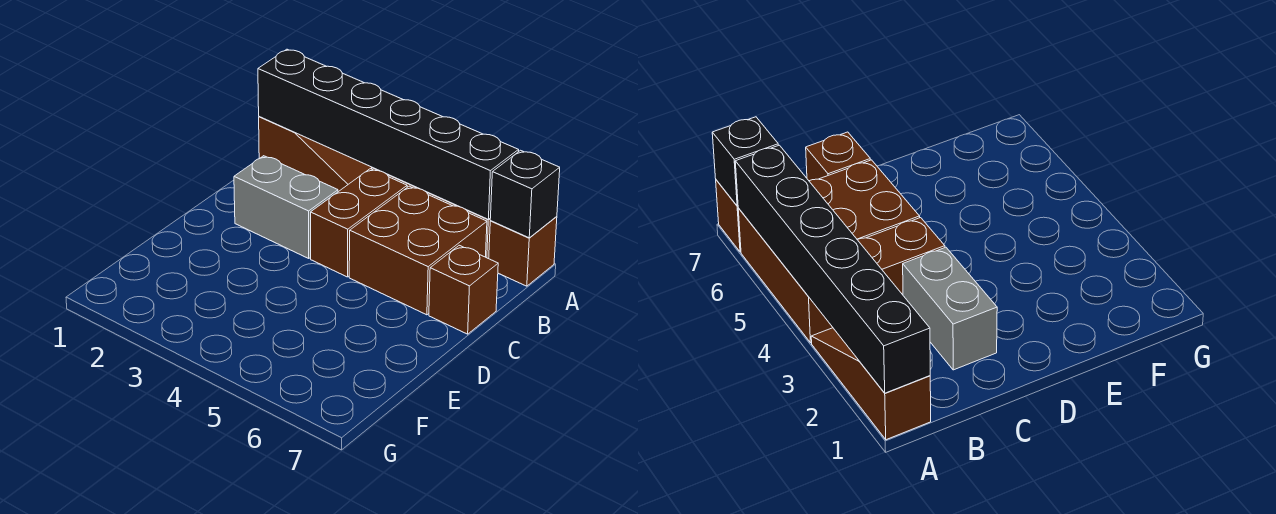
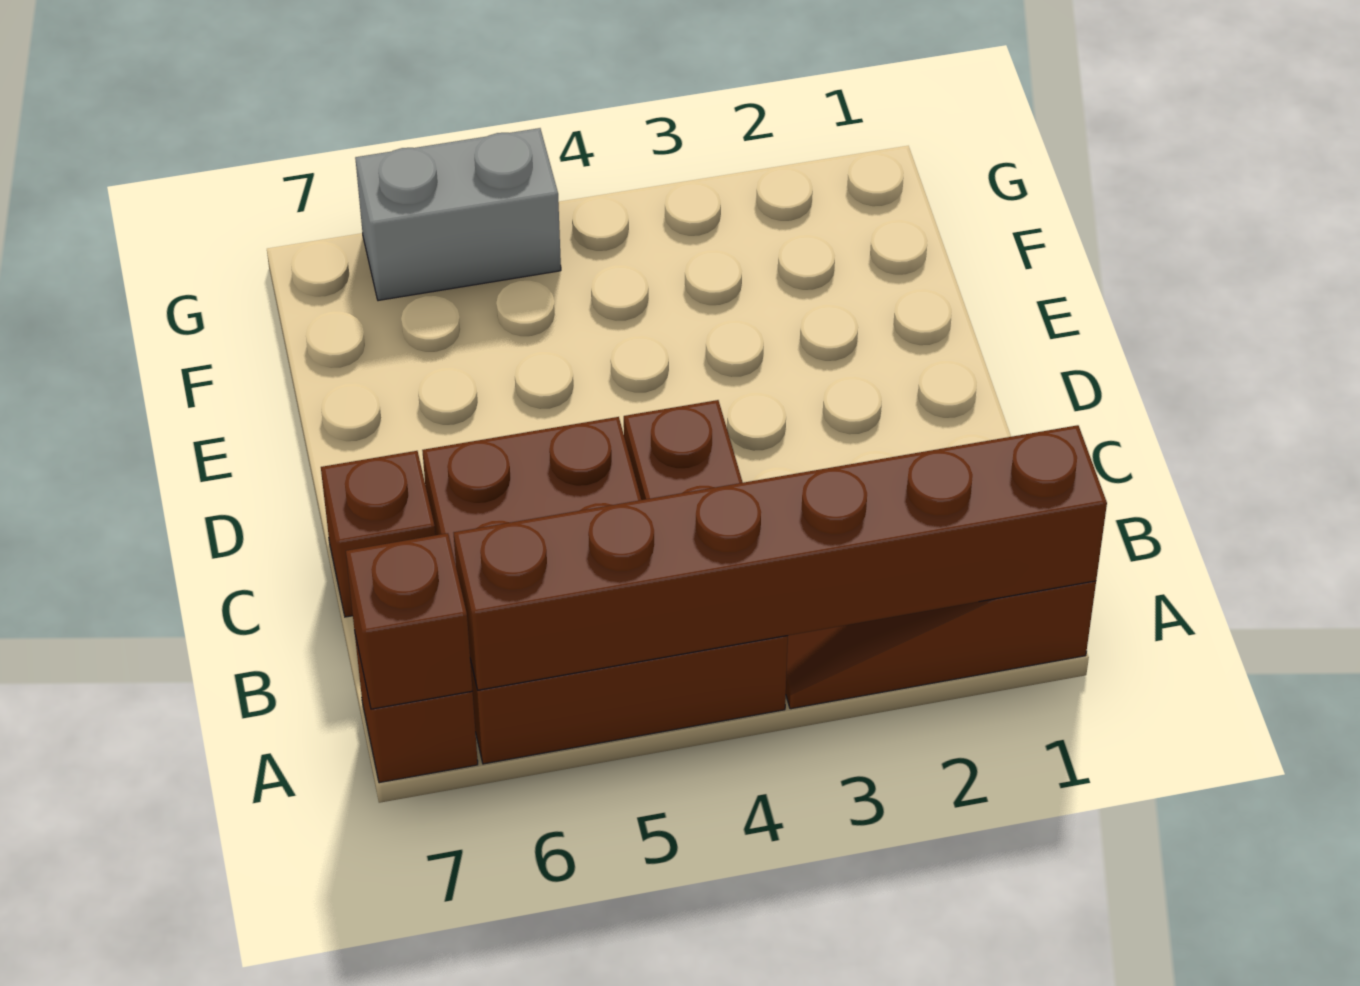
black brick A1:A6 level 2 -> brown brick A1:A6 level 2
black brick A7 level 2 -> brown brick A7 level 2
grey brick C2:C3 level 1 -> grey brick G5:G6 level 1

